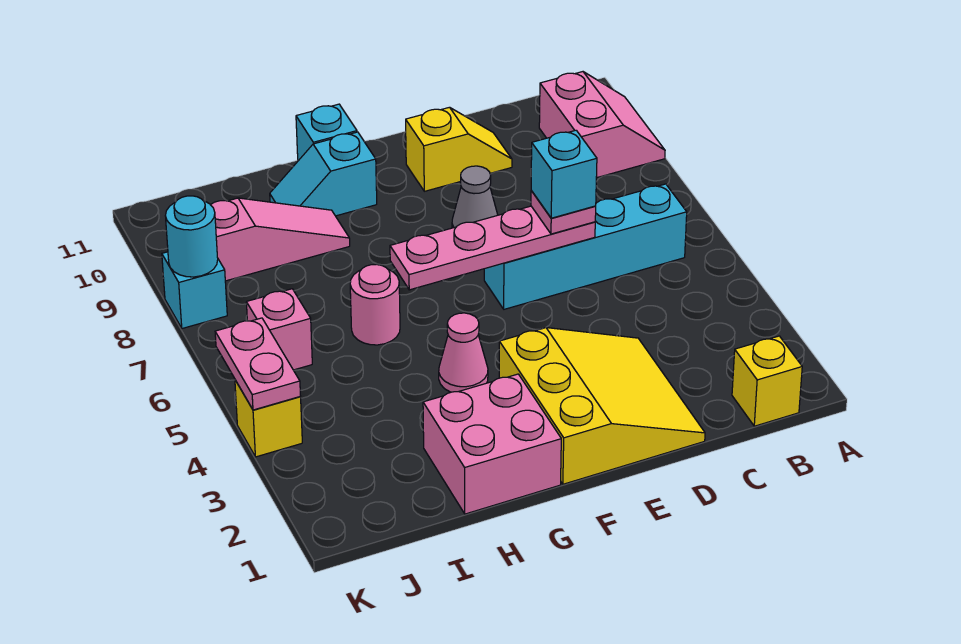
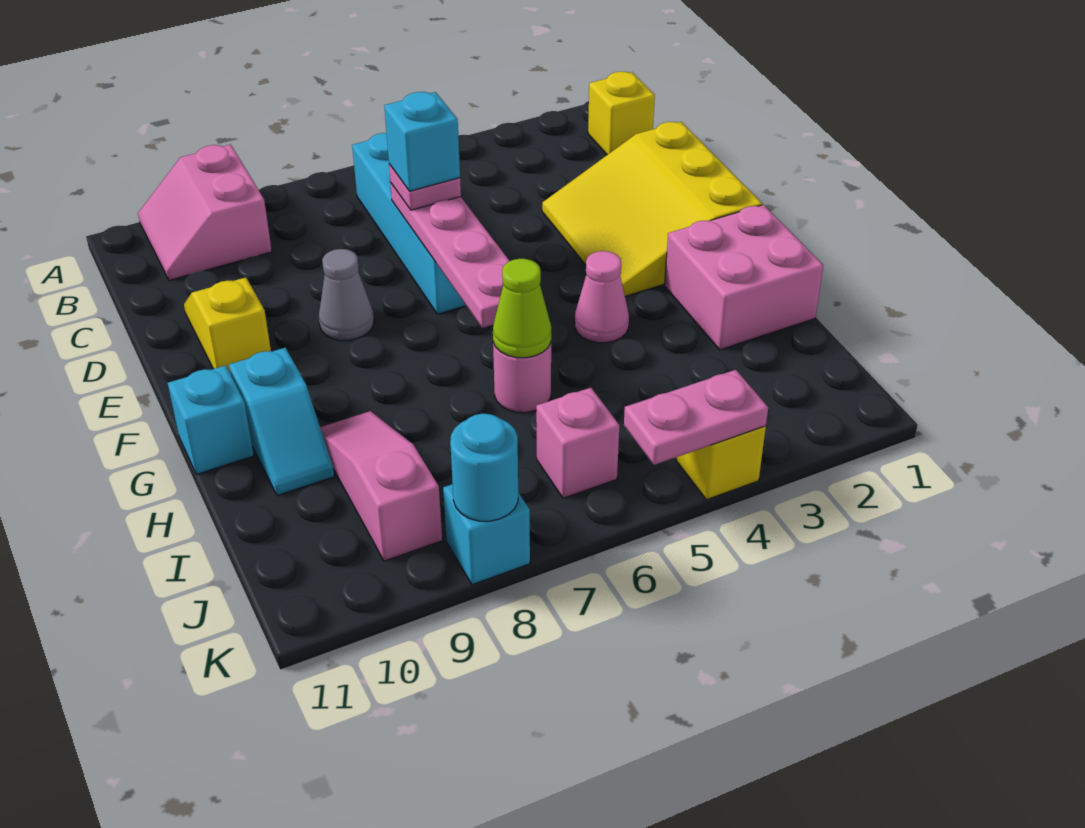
pink slope A9:B10 level 1 top B -> pink slope A9:B10 level 1 top 9
yellow slope D1:F3 level 1 top F -> yellow slope D1:F3 level 1 top 1
none -> lime cone H6 level 2

